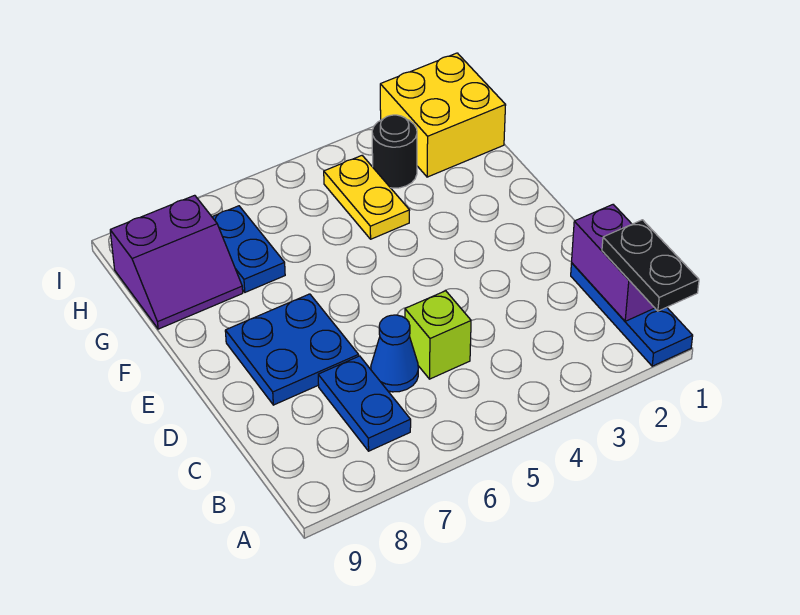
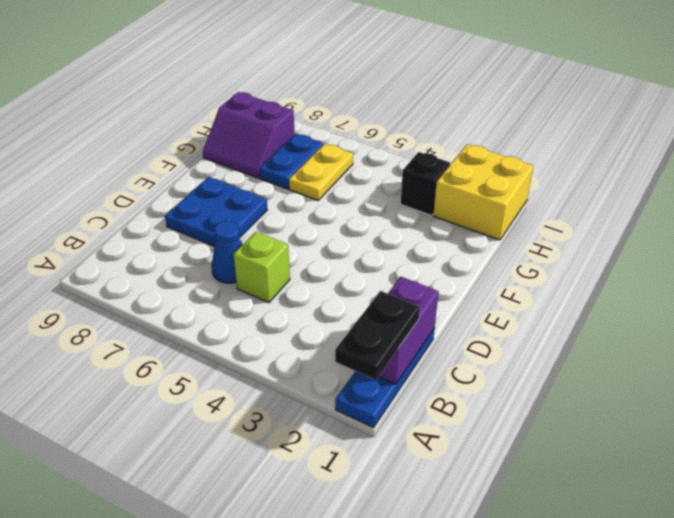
blue plate B7:C7 level 1 -> none
yellow plate G4:H4 level 1 -> yellow plate G6:H6 level 1
black round brick H3 level 1 -> black brick H3 level 1

